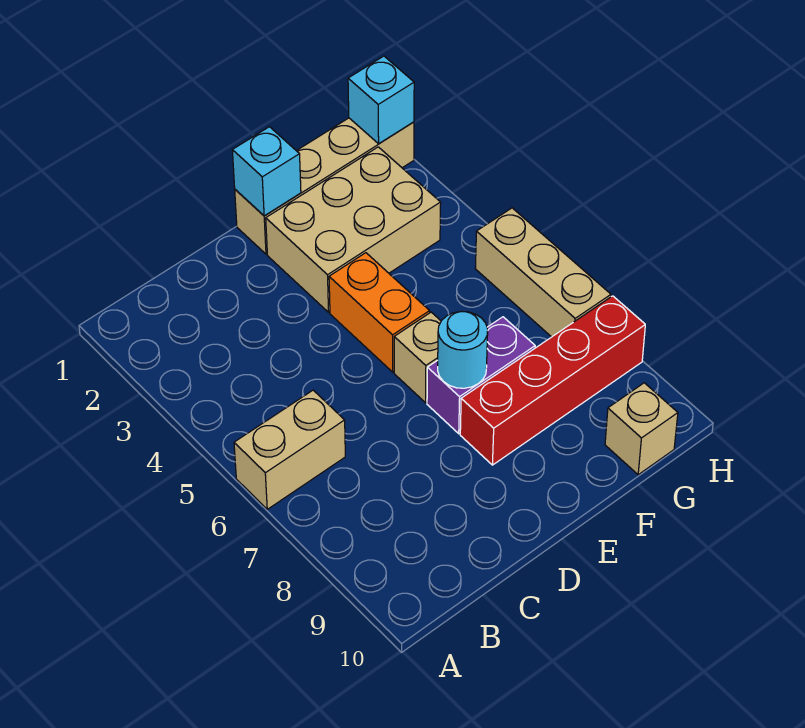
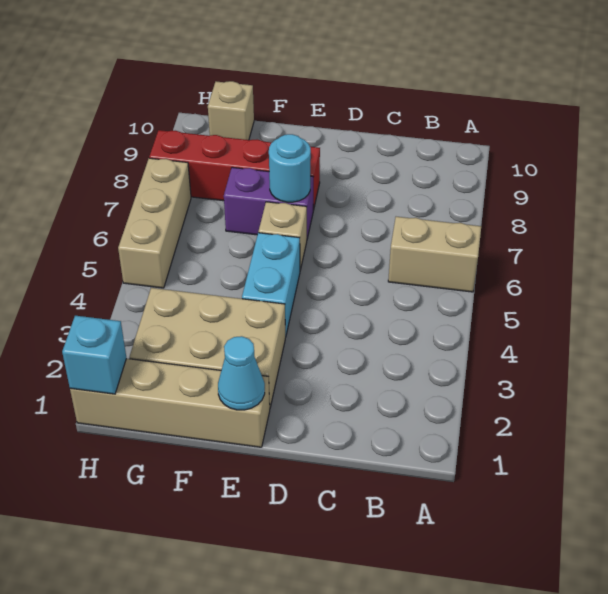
cyan brick E1 level 2 -> cyan cone E1 level 2
orange brick E4:E5 level 1 -> cyan brick E4:E5 level 1

